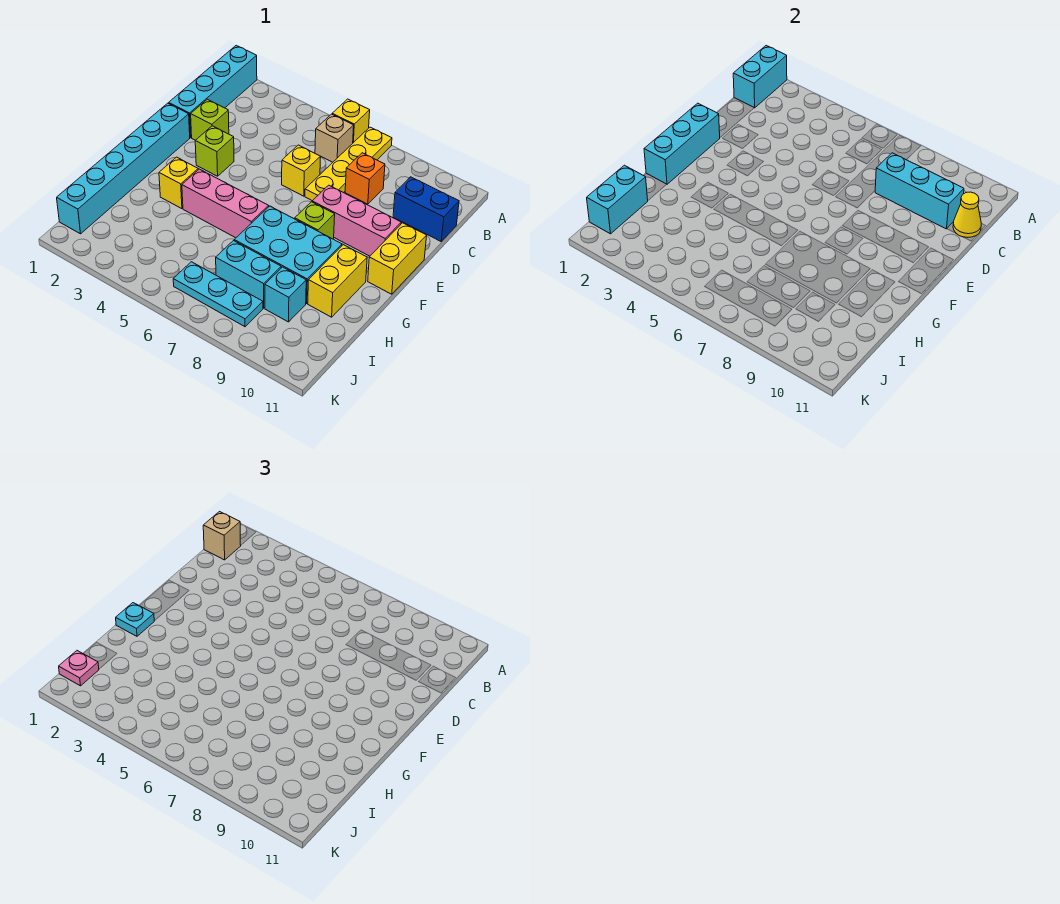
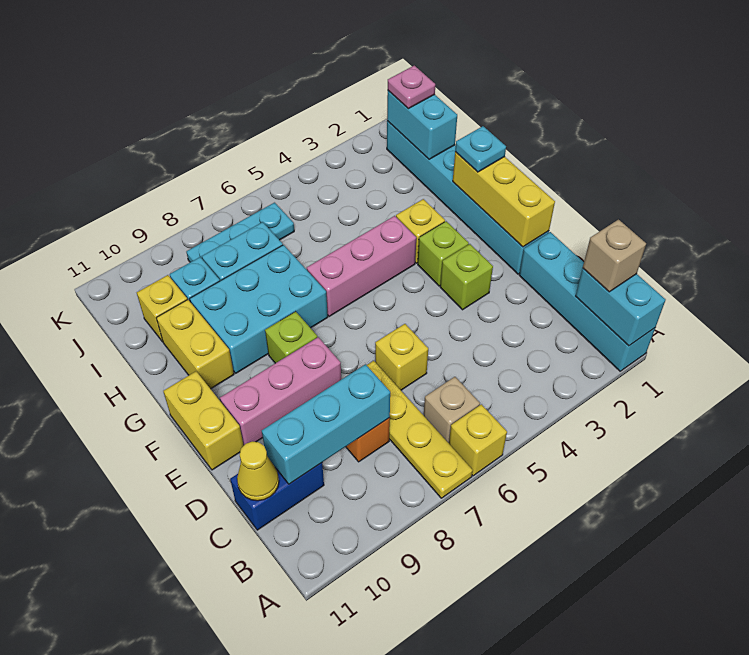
lime brick D2 level 1 -> lime brick F3 level 1
cyan brick E1:G1 level 2 -> yellow brick E1:G1 level 2
none -> yellow brick I10 level 1

